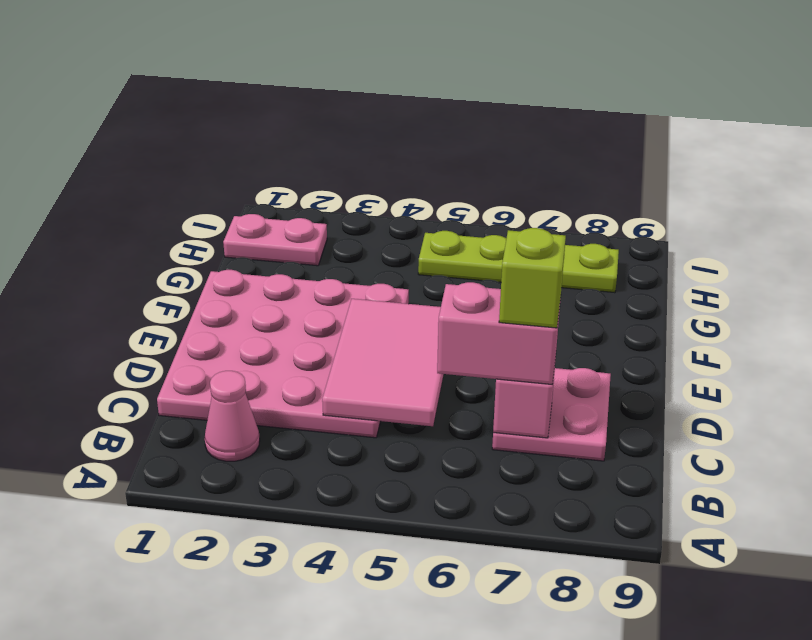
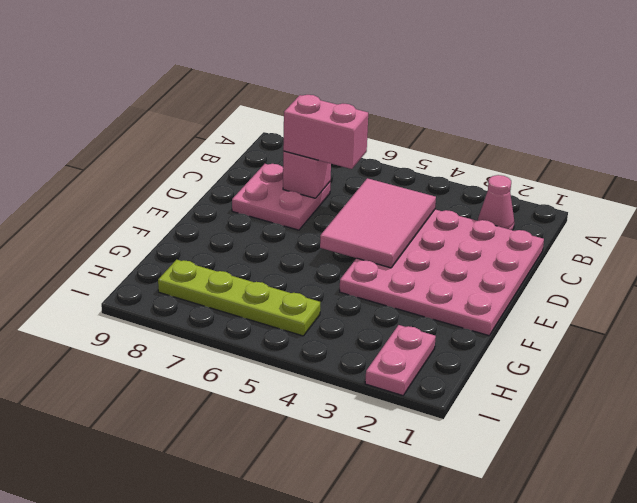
lime brick C7 level 4 -> none
pink plate H1:H2 level 1 -> pink plate H2:I2 level 1

